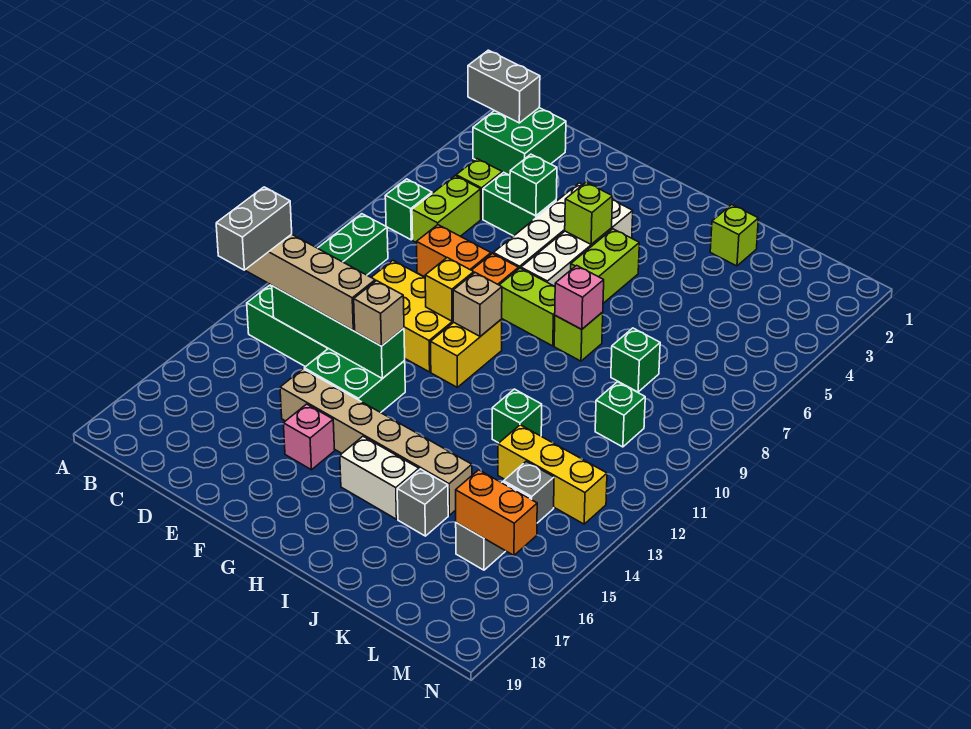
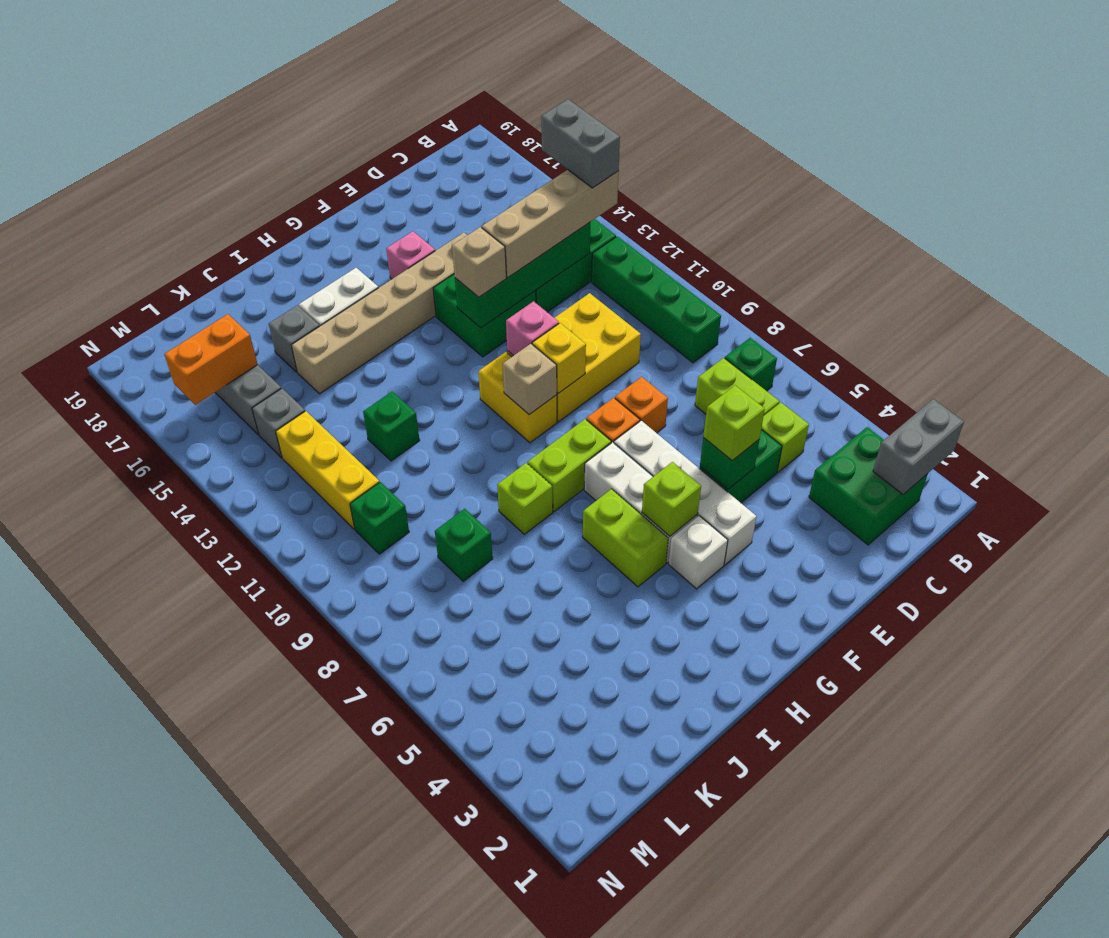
orange brick D8:E8 level 1 -> orange brick E8 level 1
pink brick I8 level 2 -> pink brick F11 level 2
lime brick J2 level 1 -> lime brick E5 level 3
yellow brick K13:M13 level 1 -> yellow brick L11:L13 level 1

